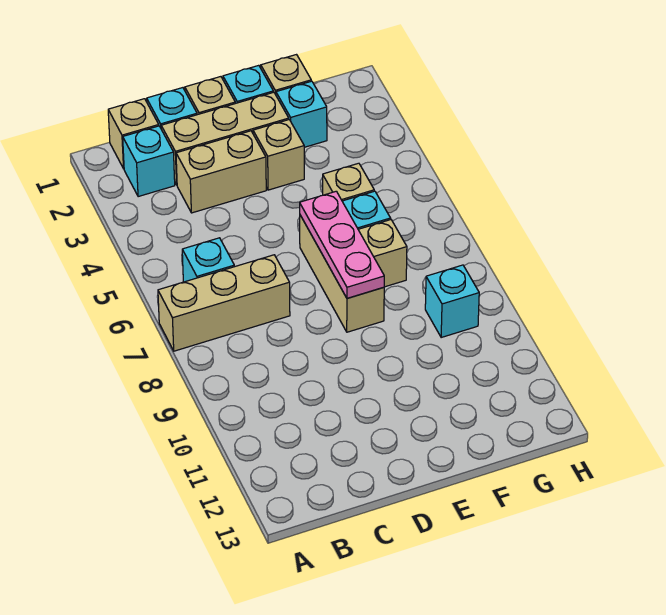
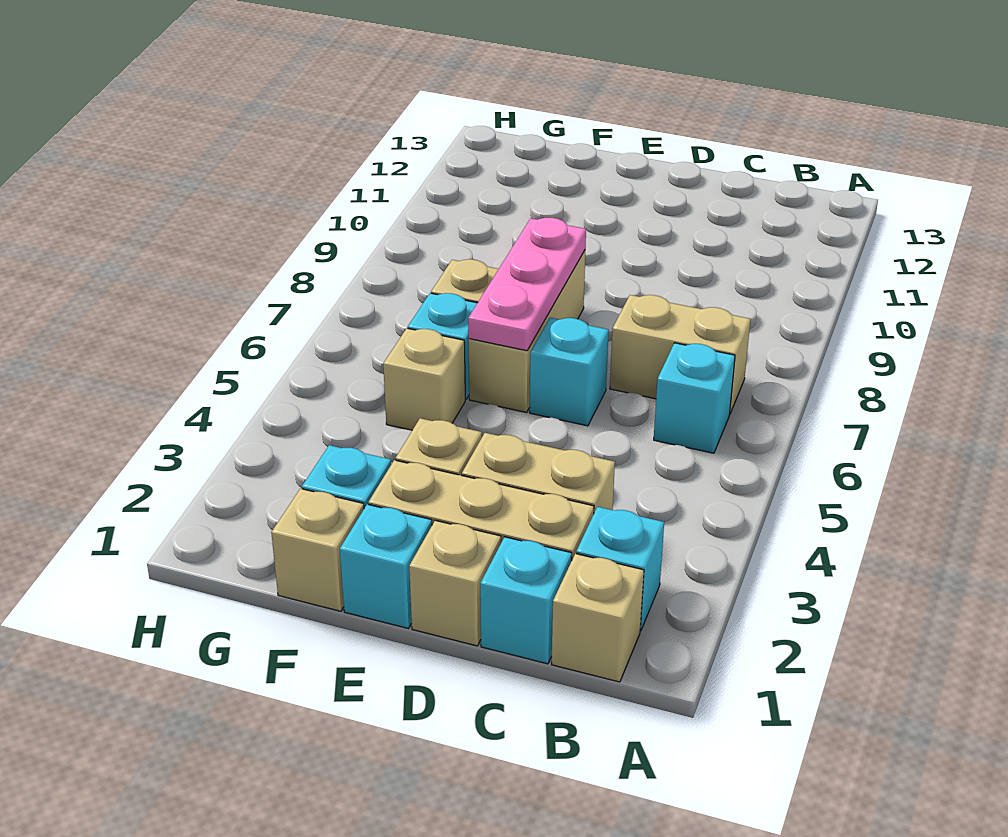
tan brick A7:C7 level 1 -> tan brick B7:C7 level 1
cyan brick G9 level 1 -> cyan brick D6 level 1

